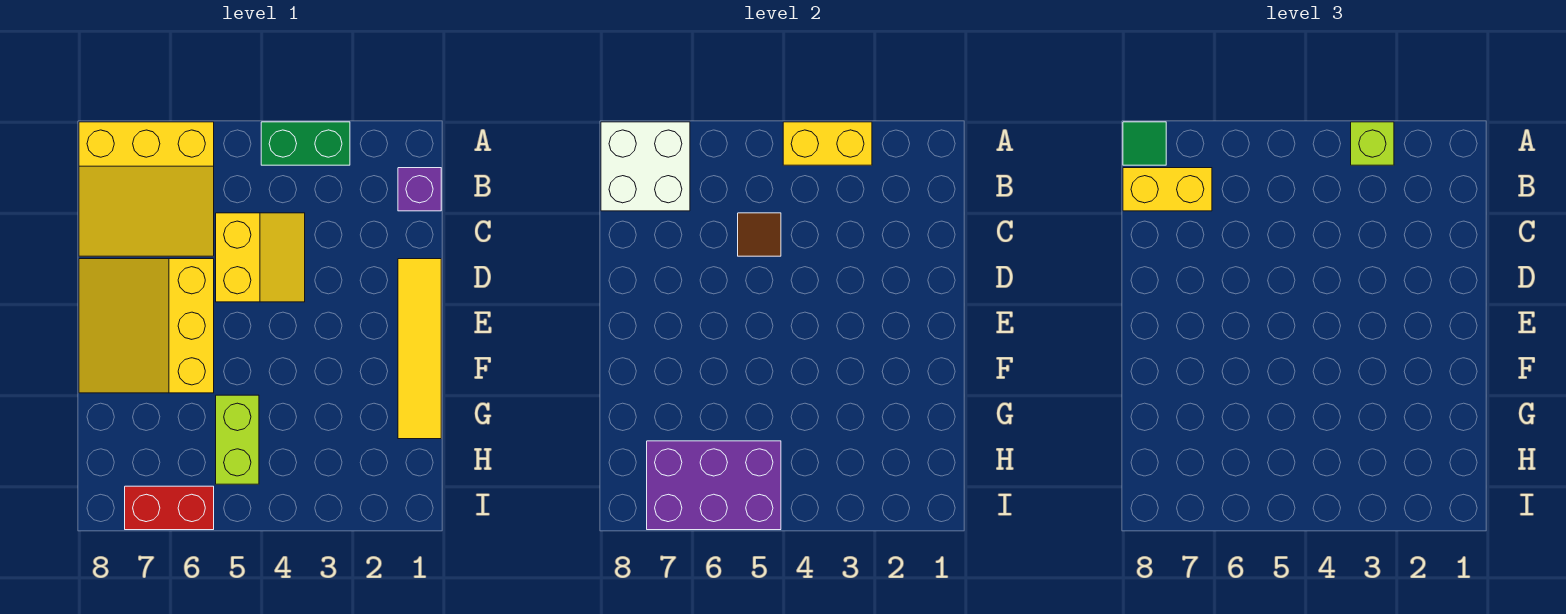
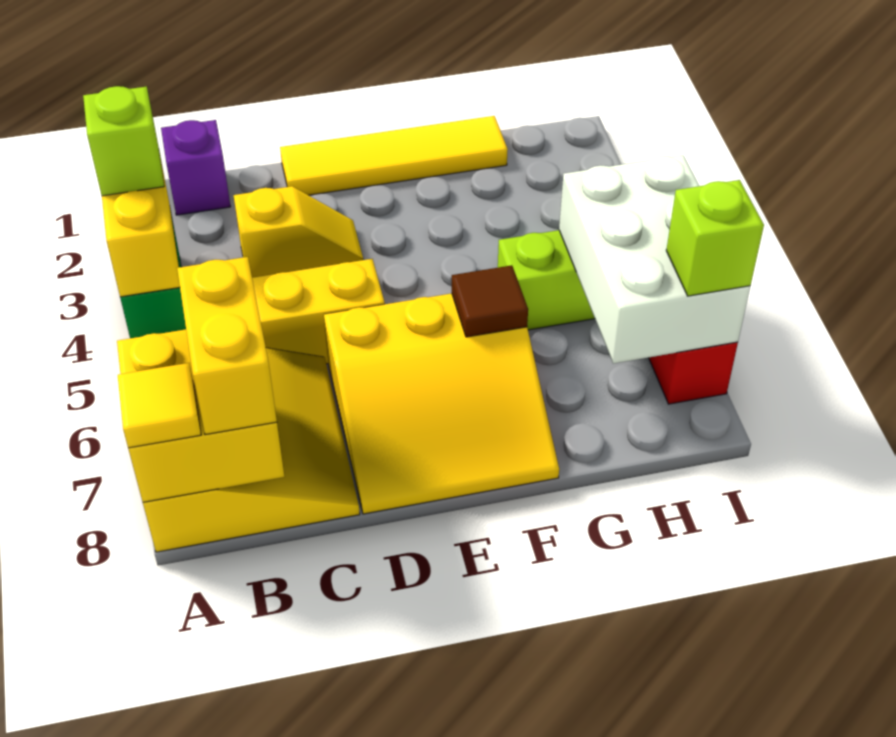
white brick A7:B8 level 2 -> yellow brick A7:B8 level 2
green tile A8 level 3 -> yellow tile A8 level 3
none -> yellow slope C3:D3 level 1 top C
brown tile C5 level 2 -> brown tile F6 level 2
purple brick H5:I7 level 2 -> white brick H5:I7 level 2
none -> lime brick I7 level 3

